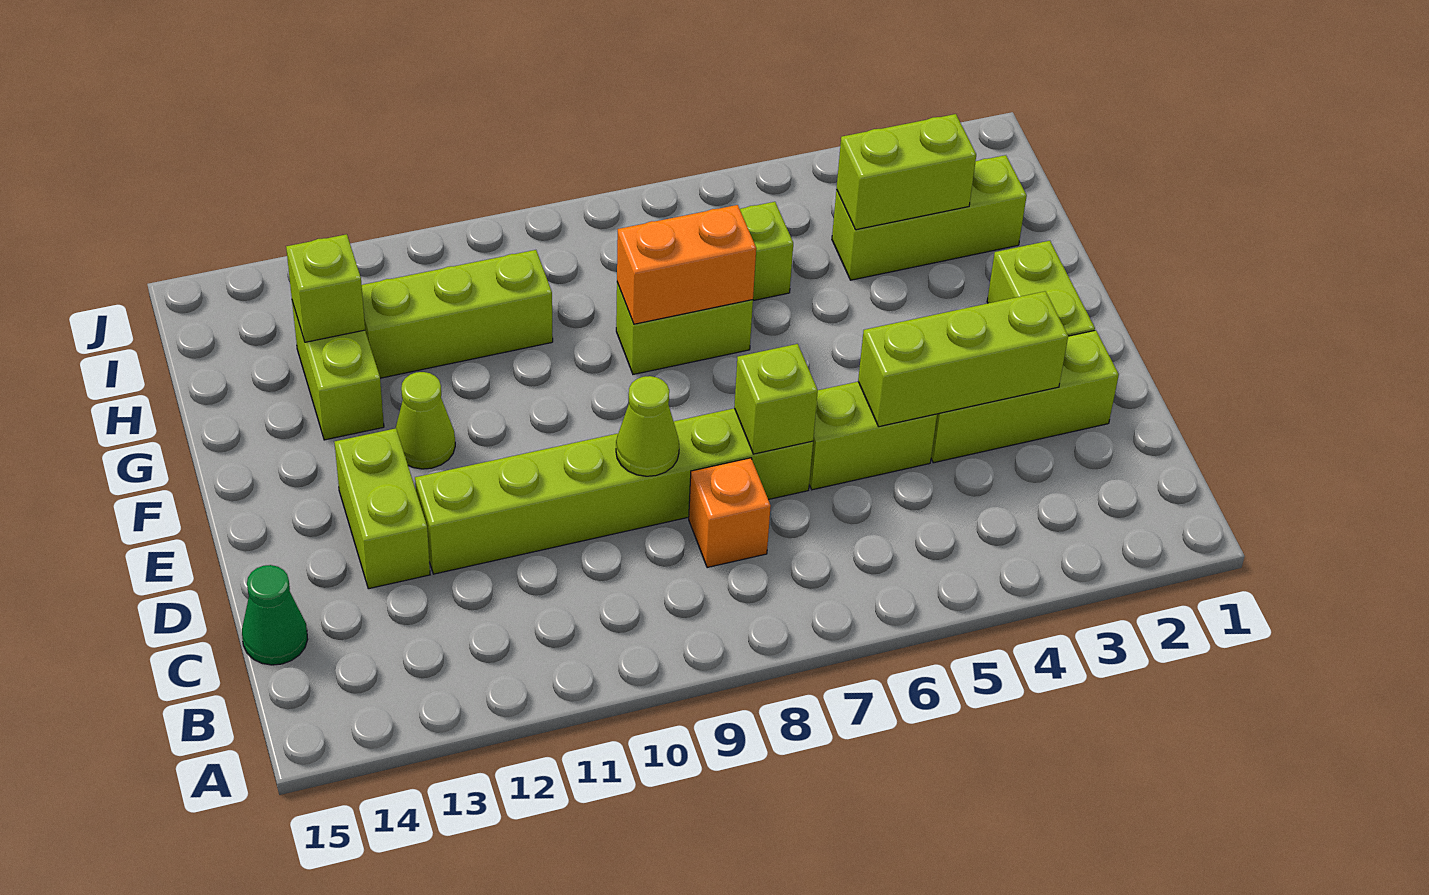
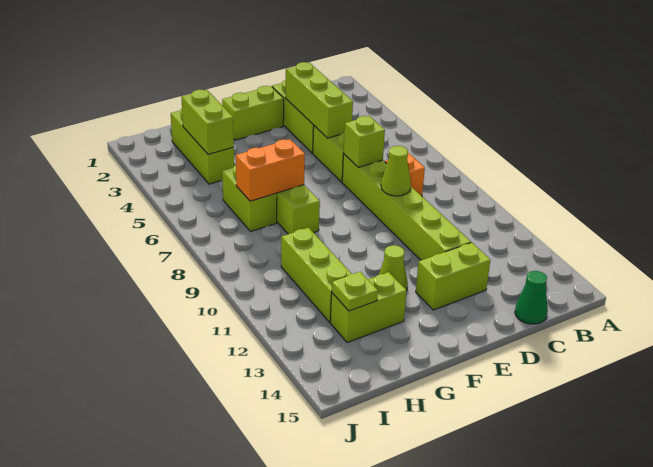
orange brick G7:G8 level 2 -> orange brick G7:H7 level 2
lime brick H13 level 2 -> lime plate H13 level 2

